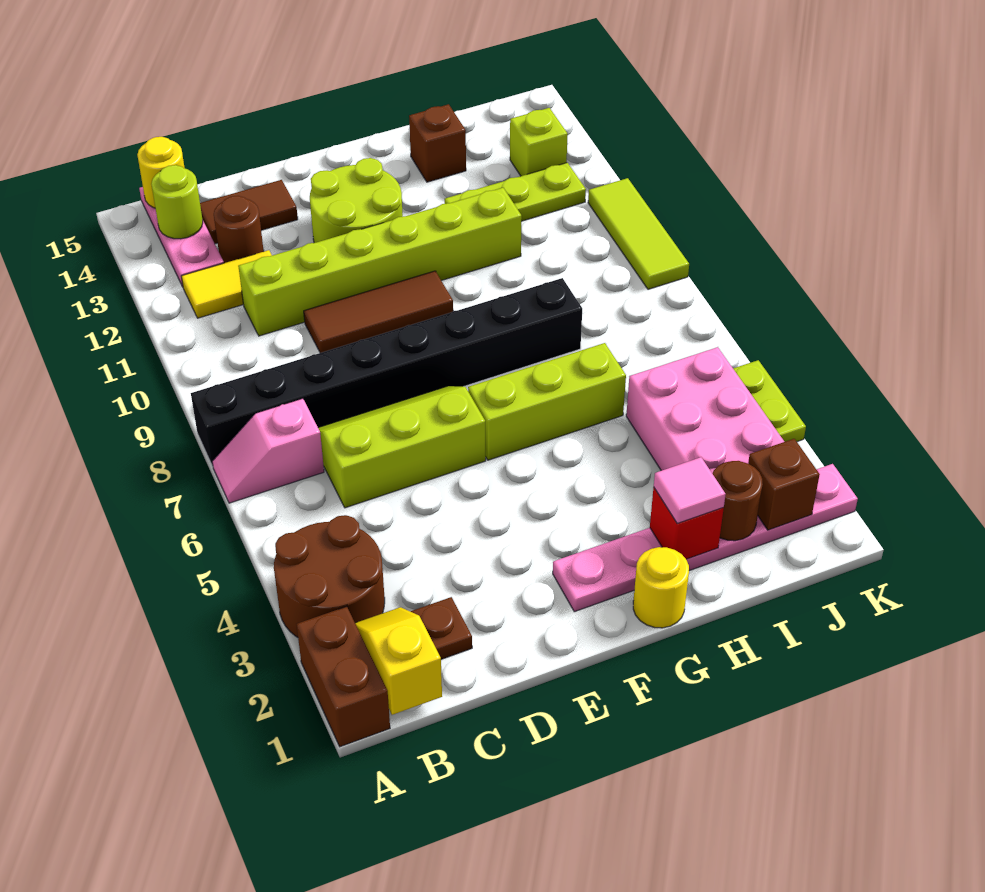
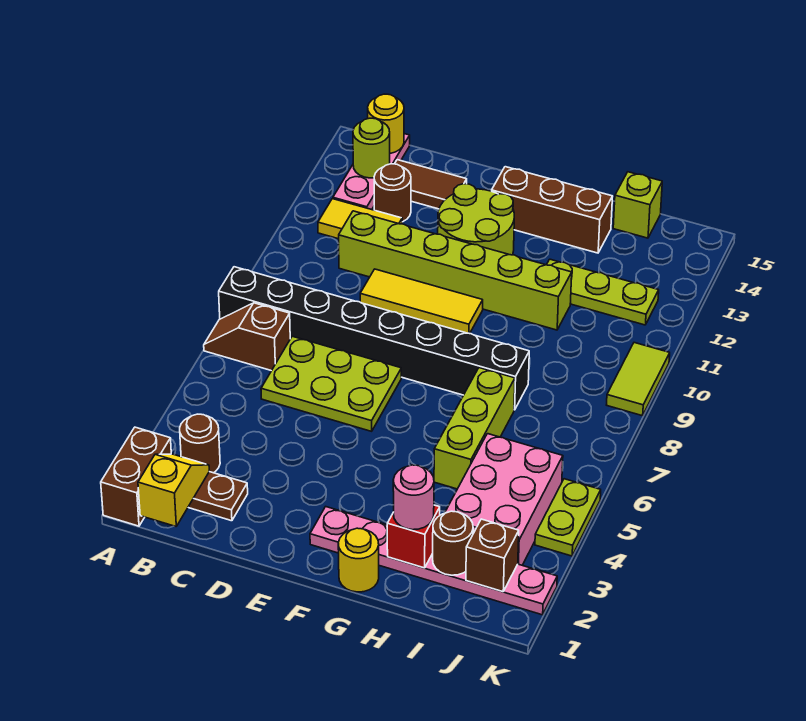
brown round brick A3:B4 level 1 -> brown round brick B3 level 1
pink slope A7:B7 level 1 top B -> brown slope A7:B7 level 1 top B
lime slope C6:E7 level 1 top 6 -> lime plate C6:E7 level 1
brown tile D10:F10 level 1 -> yellow tile D10:F10 level 1
lime brick F6:H6 level 1 -> lime brick H5:H7 level 1
pink tile H2 level 3 -> pink round brick H2 level 3
brown brick H14 level 1 -> brown brick F14:H14 level 1
lime brick J13 level 1 -> lime brick I15 level 1
lime tile K9:K11 level 1 -> lime tile K9:K10 level 1

